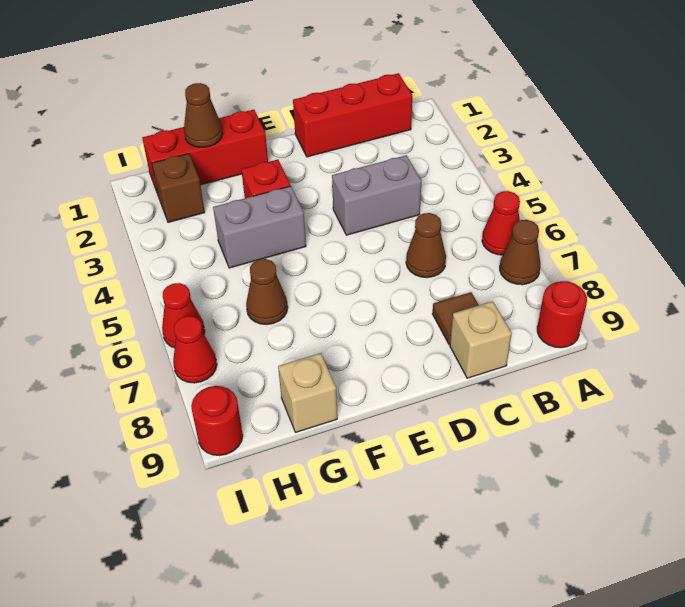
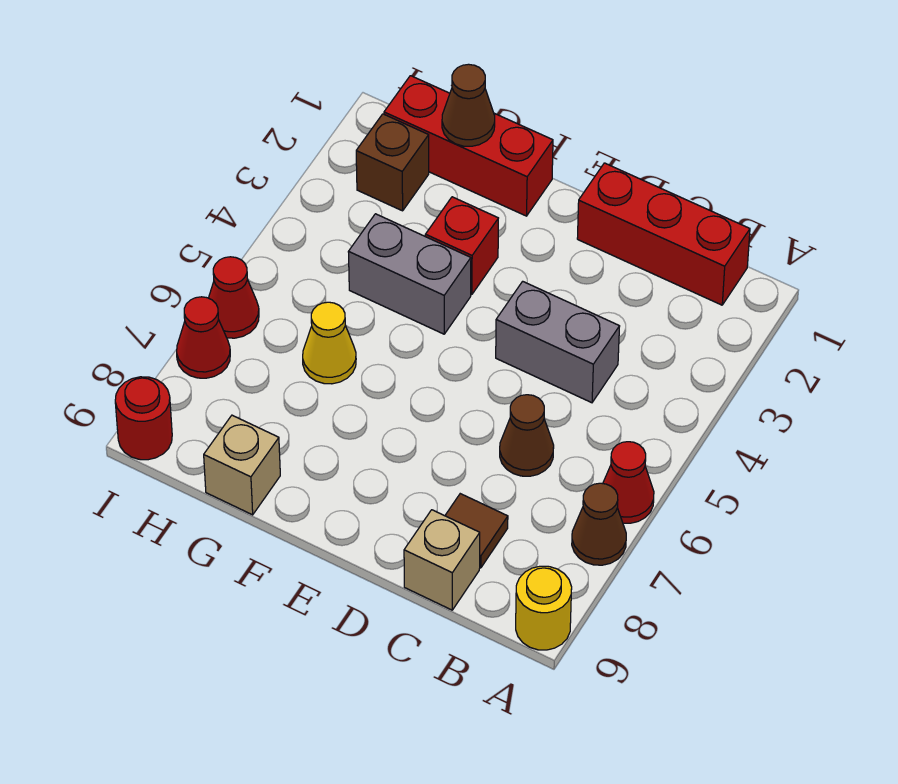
red round brick A9 level 1 -> yellow round brick A9 level 1
brown cone G6 level 1 -> yellow cone G6 level 1

